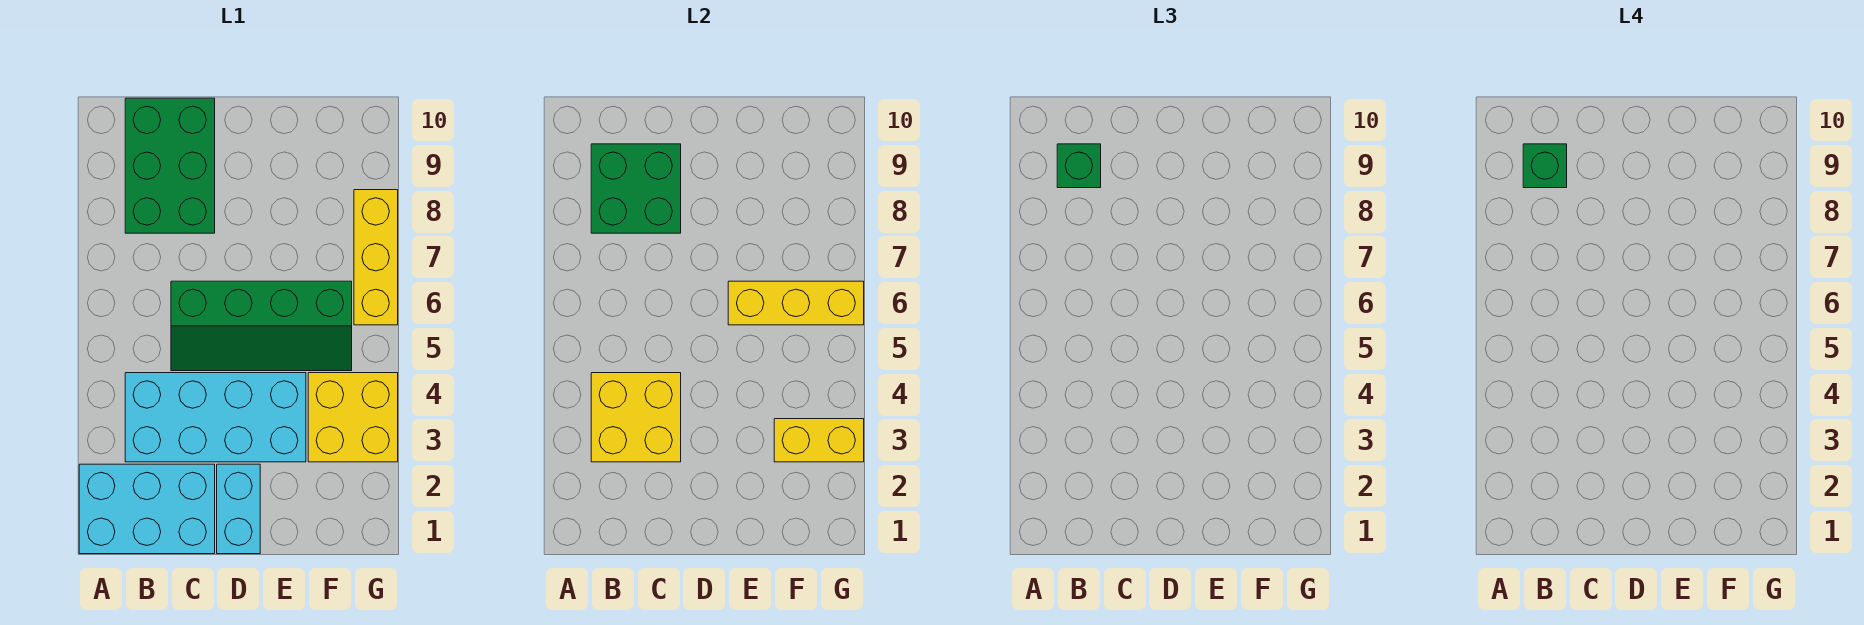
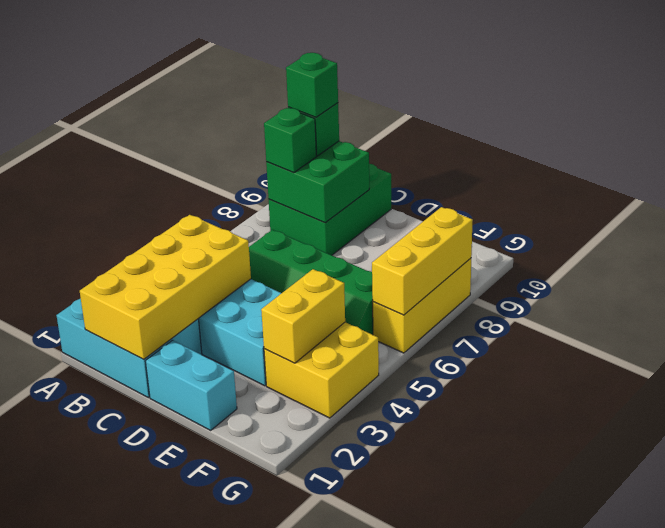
yellow brick B3:C4 level 2 -> yellow brick B1:C4 level 2
none -> green brick B8 level 3
cyan brick D1:D2 level 1 -> cyan brick D1:E1 level 1
yellow brick E6:G6 level 2 -> yellow brick G6:G8 level 2
yellow brick F3:G3 level 2 -> yellow brick F3:F4 level 2

